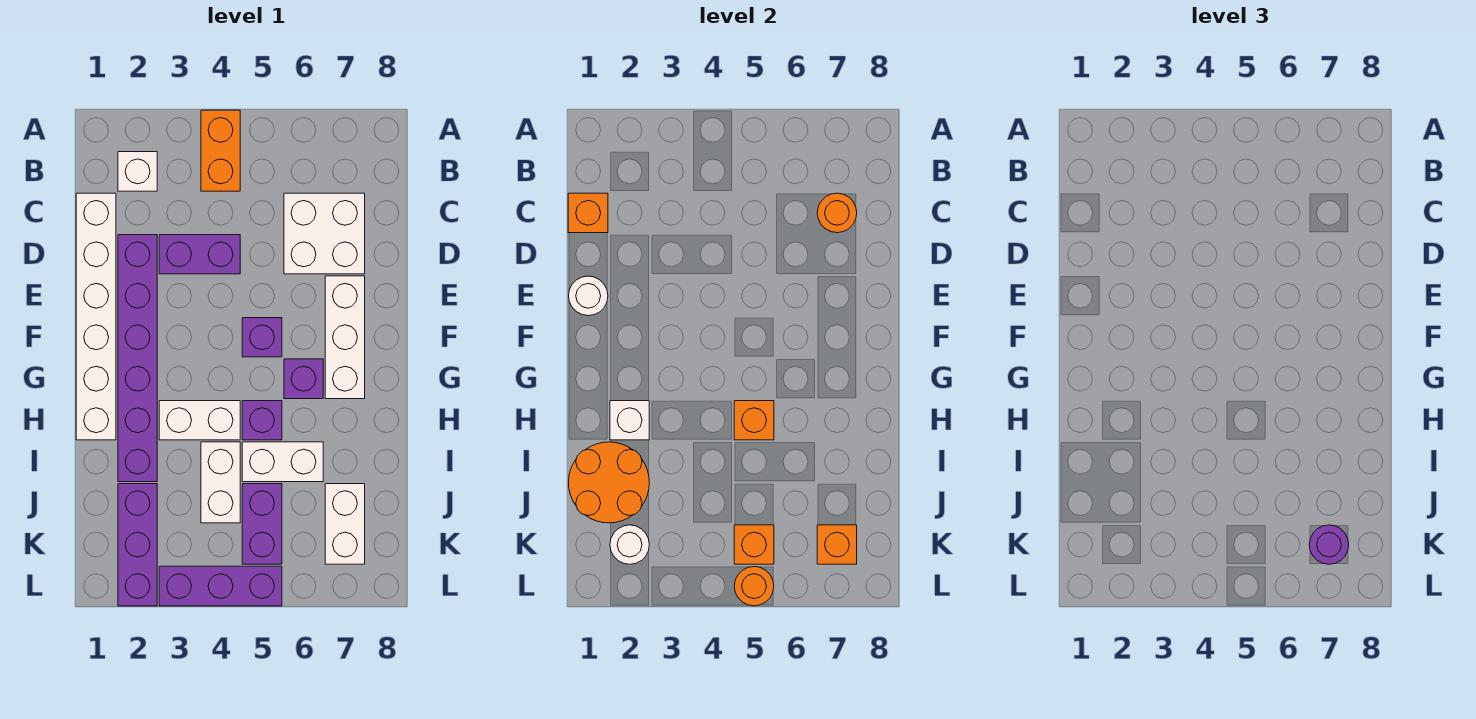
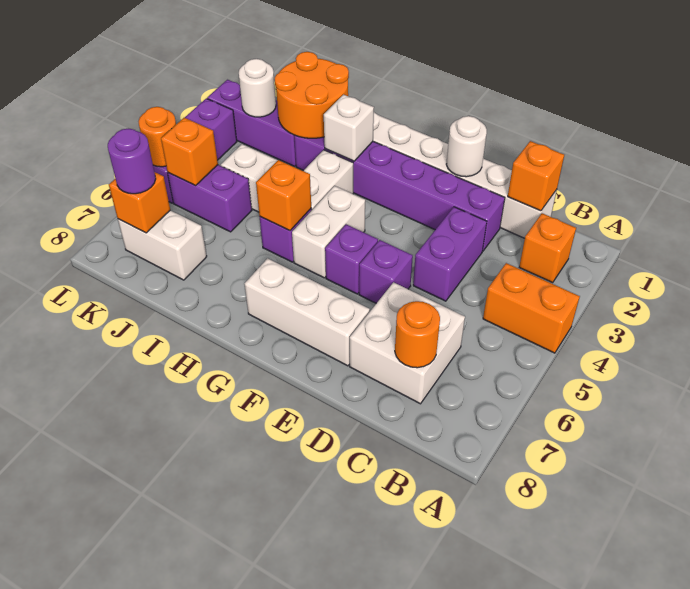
white brick B2 level 1 -> orange brick B2 level 1
purple brick G6 level 1 -> purple brick E5 level 1
white brick I5:I6 level 1 -> white brick G4:G5 level 1

